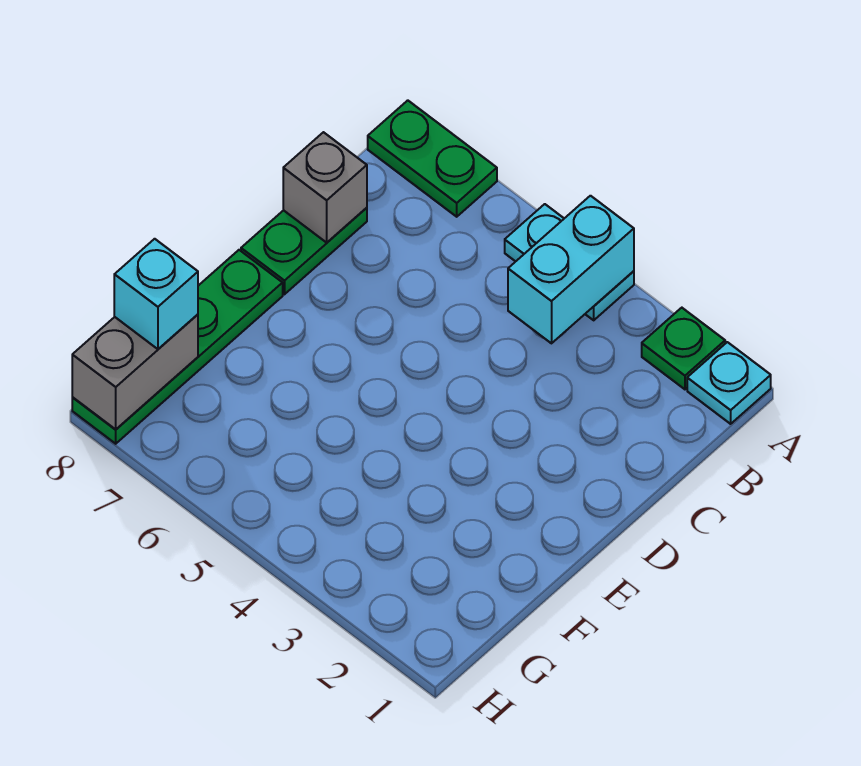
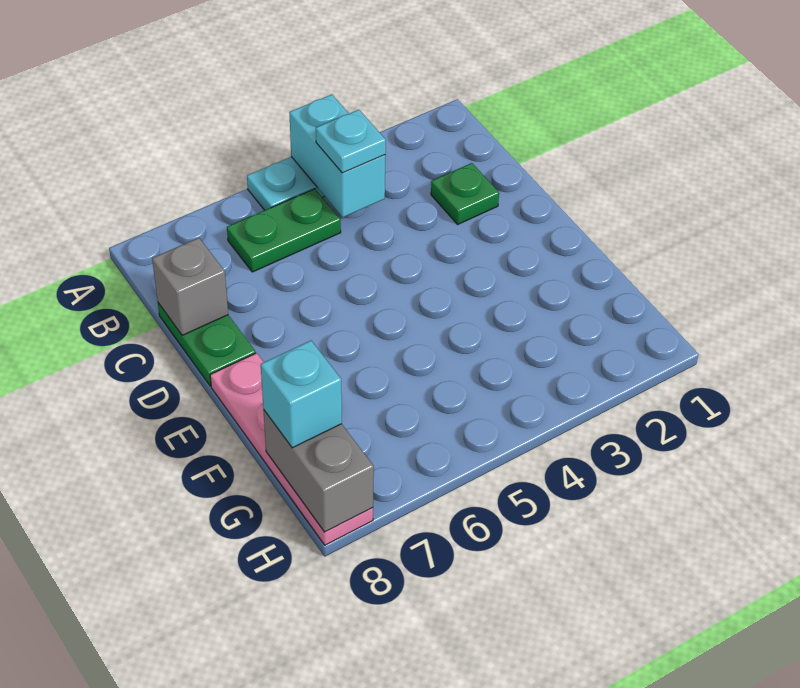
cyan plate A1 level 1 -> cyan plate B4 level 3
green plate A2 level 1 -> green plate C2 level 1
green plate A7:A8 level 1 -> green plate B5:B6 level 1
green plate E8:H8 level 1 -> pink plate E8:H8 level 1

